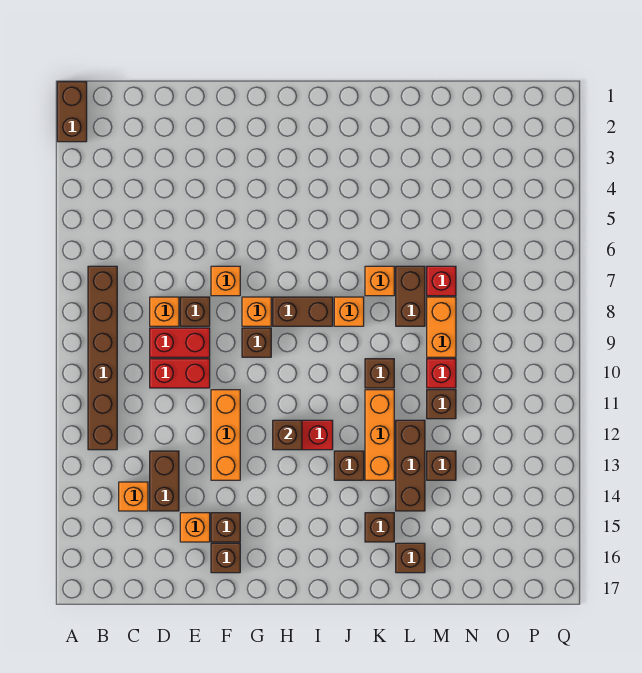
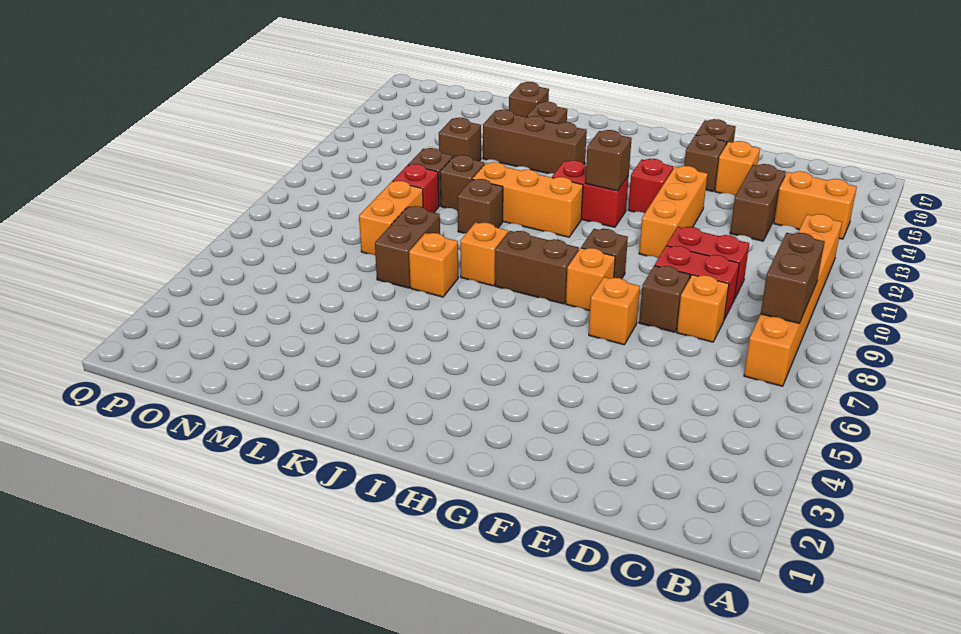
brown brick A1:A2 level 1 -> brown brick B8:B9 level 2
brown brick B7:B12 level 1 -> orange brick B7:B12 level 1
orange brick C14 level 1 -> orange brick B14:C14 level 1
brown brick J13 level 1 -> brown brick L11 level 1
orange brick K11:K13 level 1 -> orange brick I11:K11 level 1
brown brick L12:L14 level 1 -> brown brick J14:L14 level 1
red brick M7 level 1 -> red brick G13 level 1

